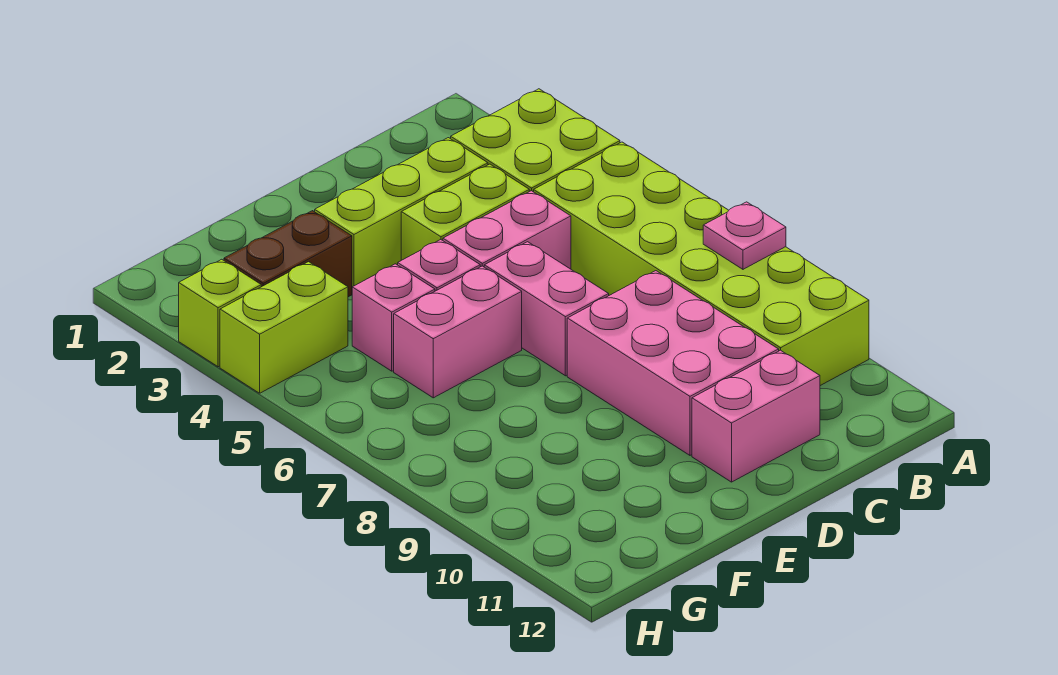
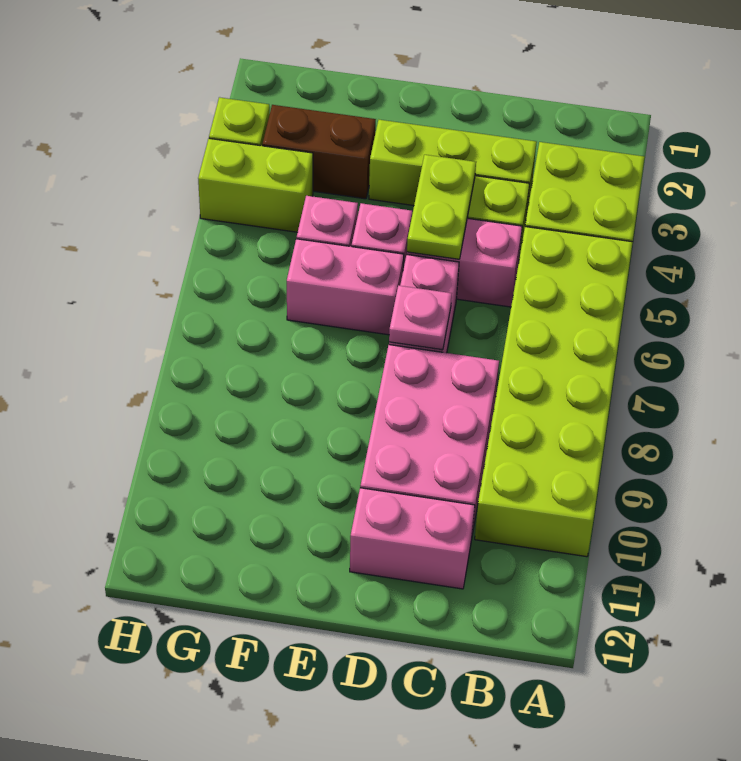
pink plate A8 level 2 -> pink plate D7 level 2
none -> lime plate D4:D5 level 2

